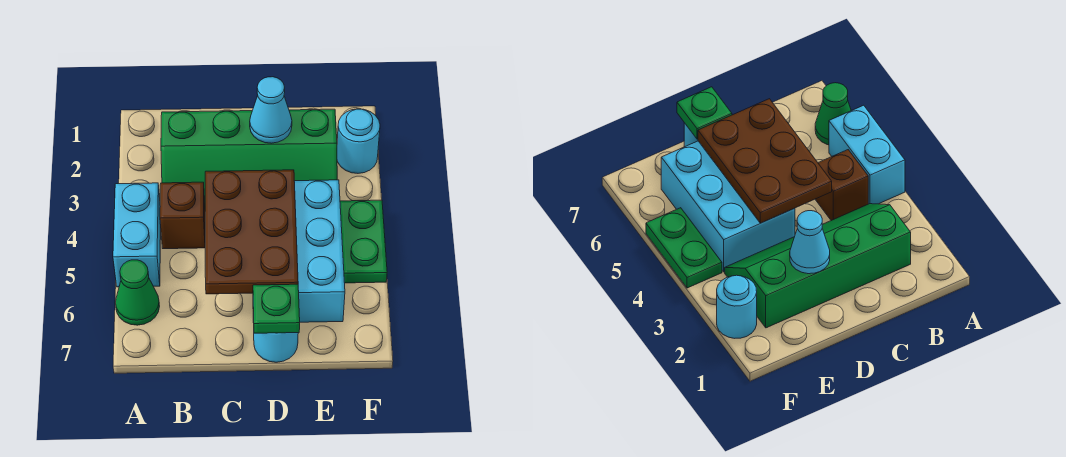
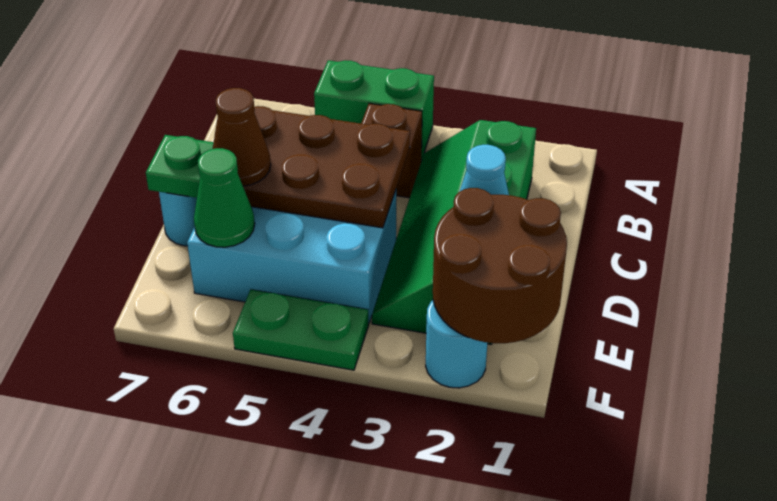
cyan brick A4:A5 level 1 -> green brick A4:A5 level 1
green cone A6 level 1 -> green cone E6 level 2
none -> brown cone D6 level 3
none -> brown round brick E1:F2 level 2

